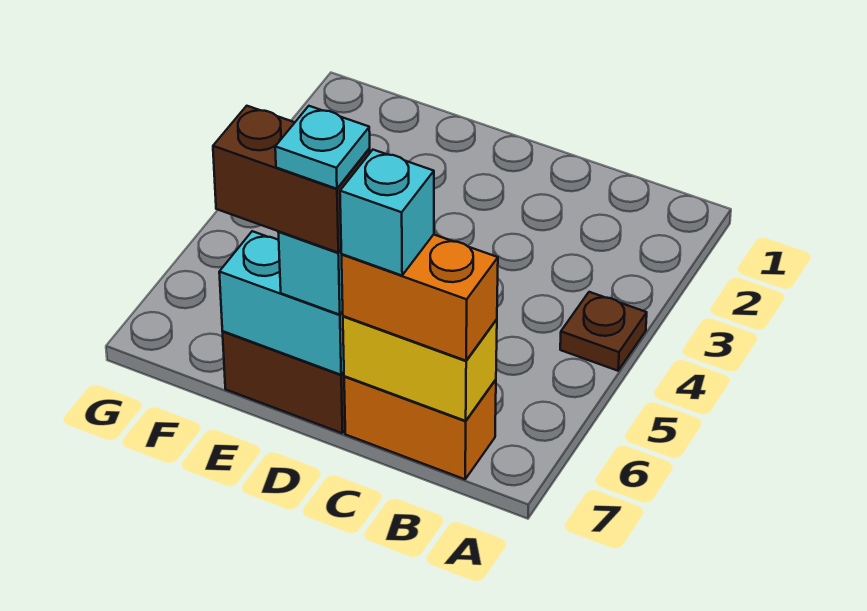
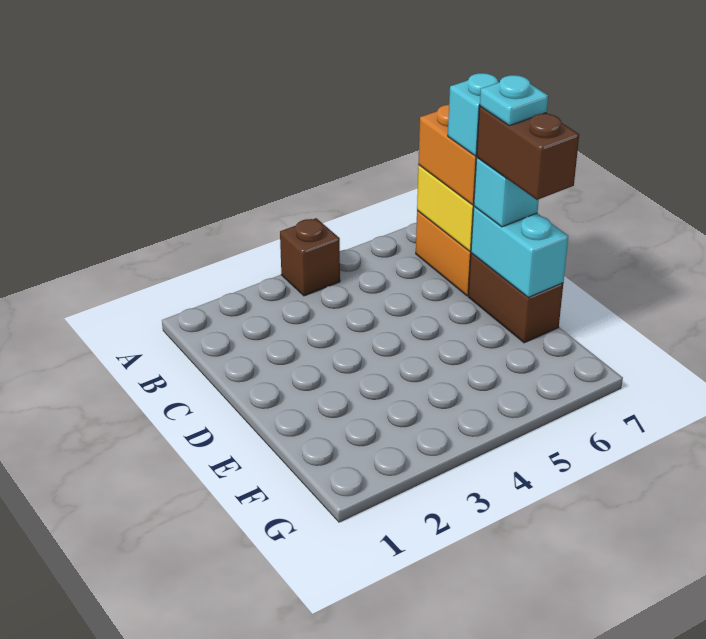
brown plate A4 level 1 -> brown brick A4 level 1

